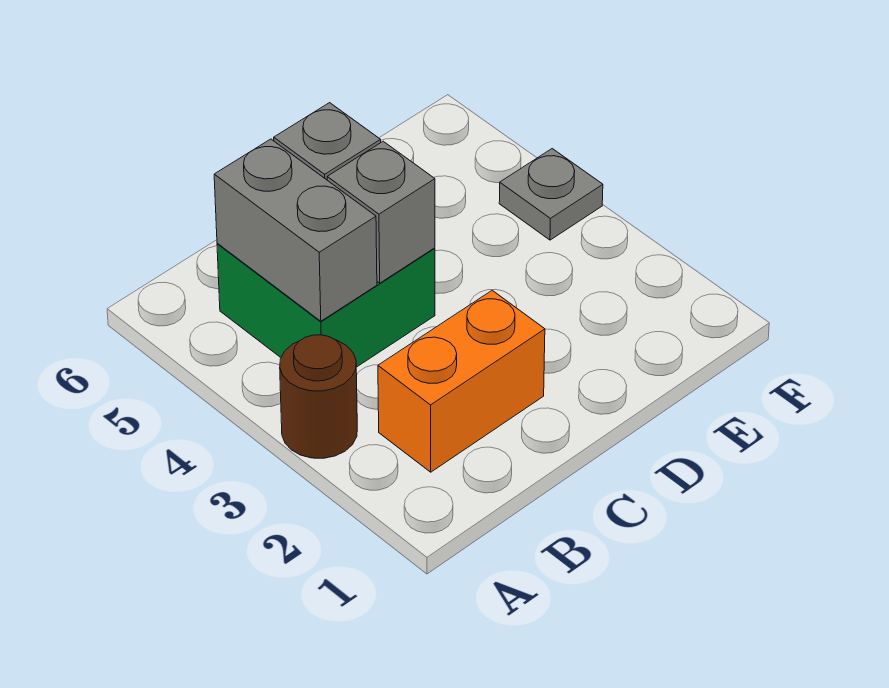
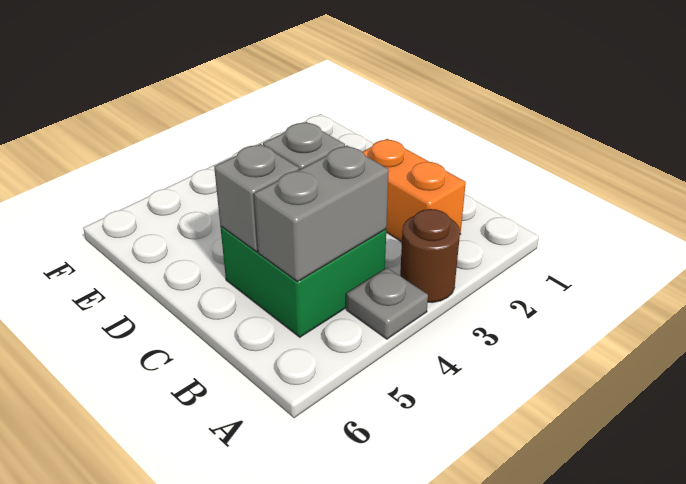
grey plate F4 level 1 -> grey plate A4 level 1

